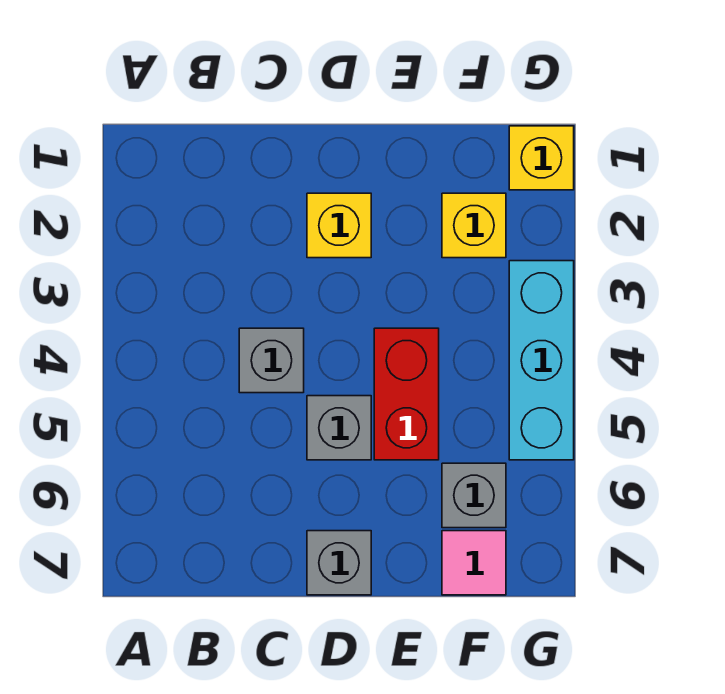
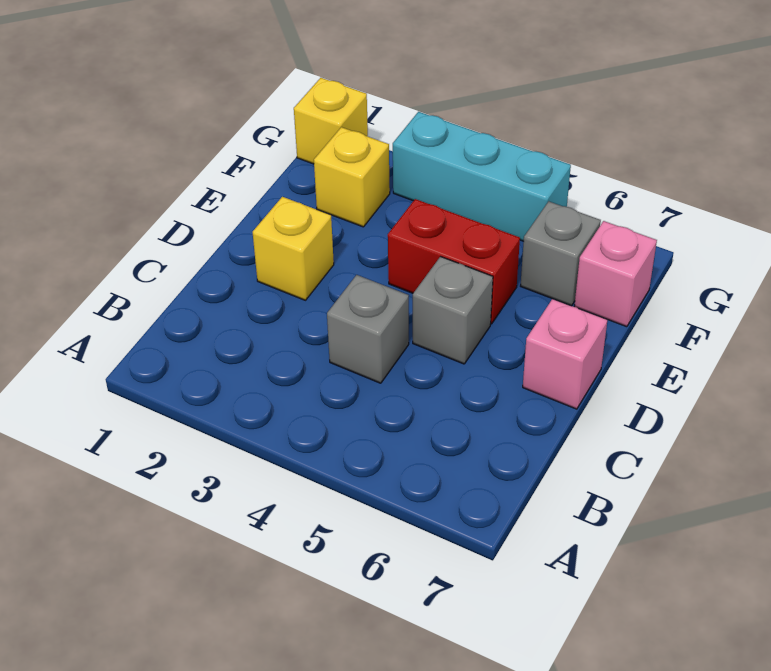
grey brick D7 level 1 -> pink brick D7 level 1
pink tile F7 level 1 -> pink brick F7 level 1

